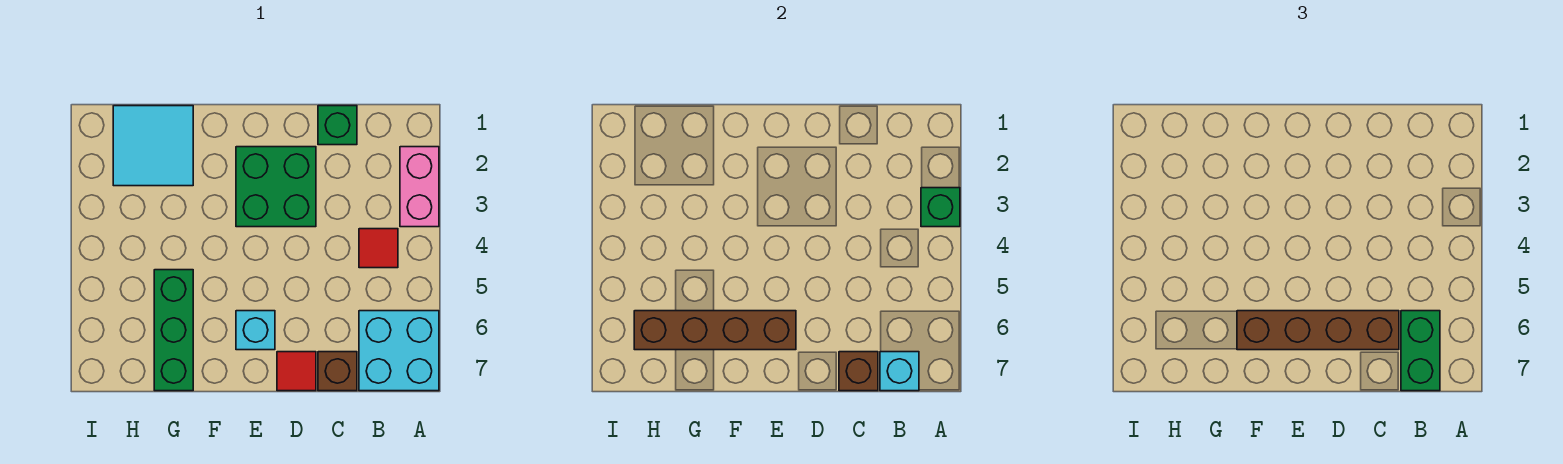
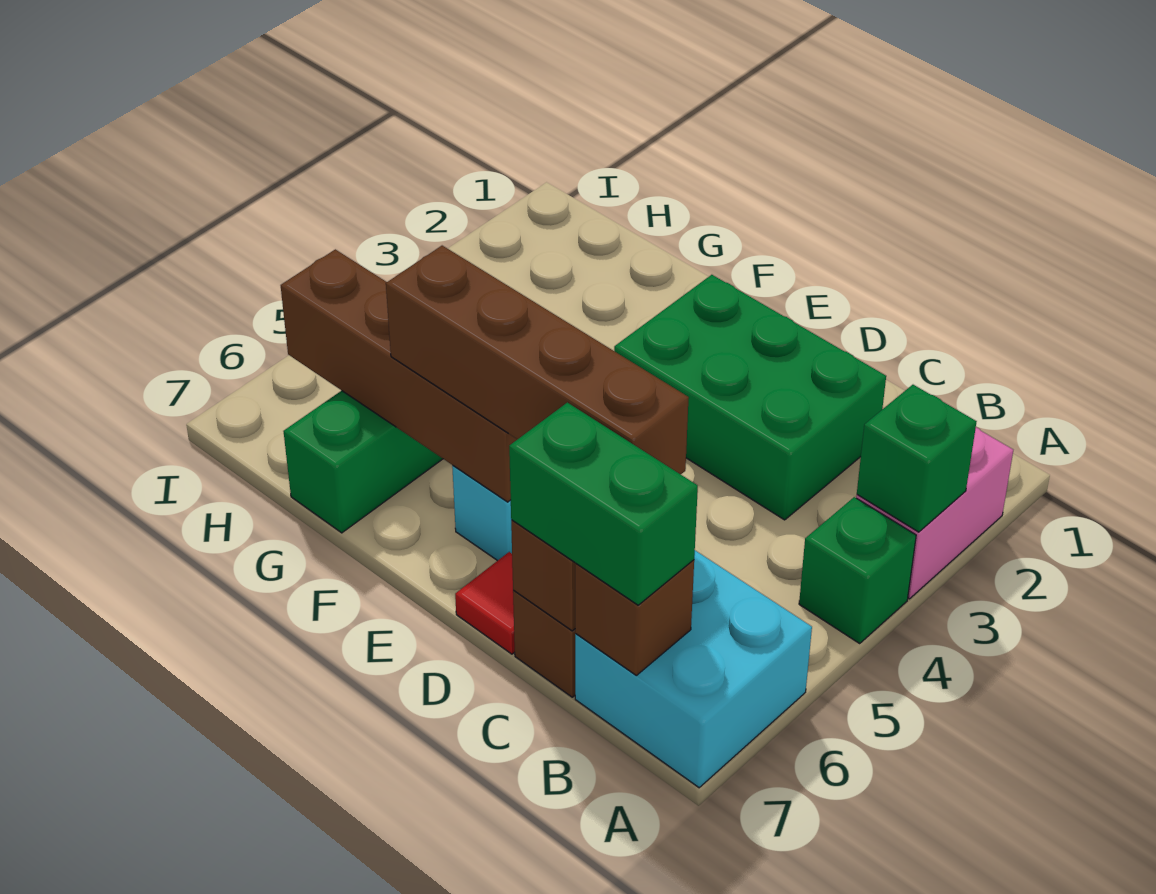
red tile B4 level 1 -> none
green brick B6:B7 level 3 -> green brick B7:C7 level 3
cyan brick B7 level 2 -> brown brick B7 level 2
green brick C1 level 1 -> green brick A4 level 1
green brick D2:E3 level 1 -> green brick C2:E3 level 1
cyan tile G1:H2 level 1 -> none

